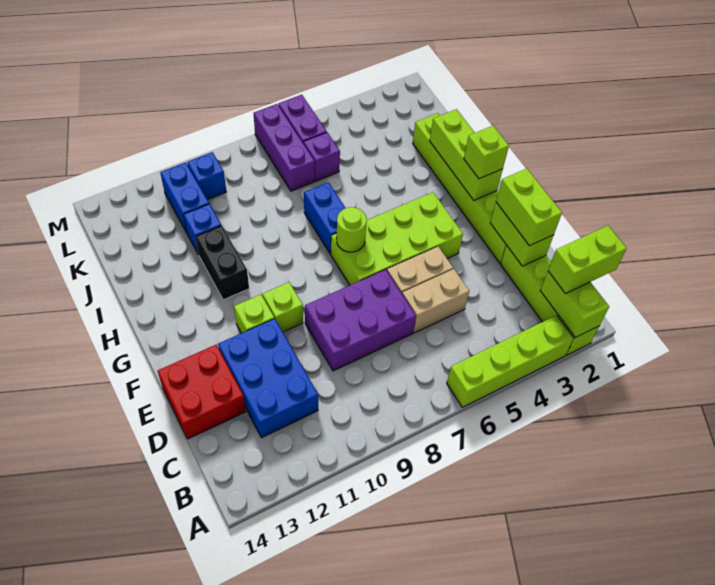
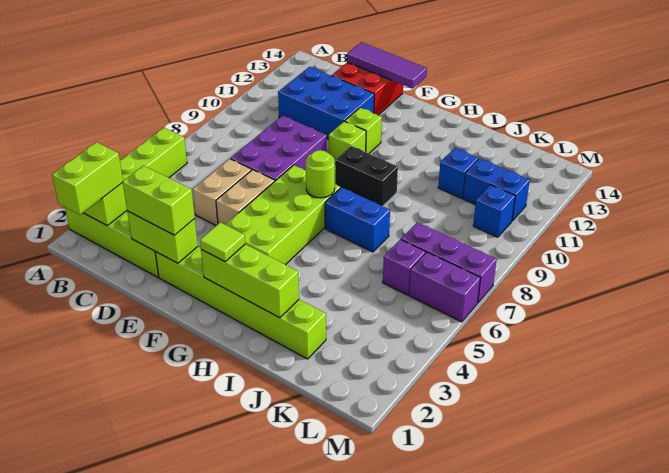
none -> purple tile D14:F14 level 2
lime brick G2 level 3 -> lime tile G2 level 3
black brick H11:I11 level 1 -> black brick G9:H9 level 1

